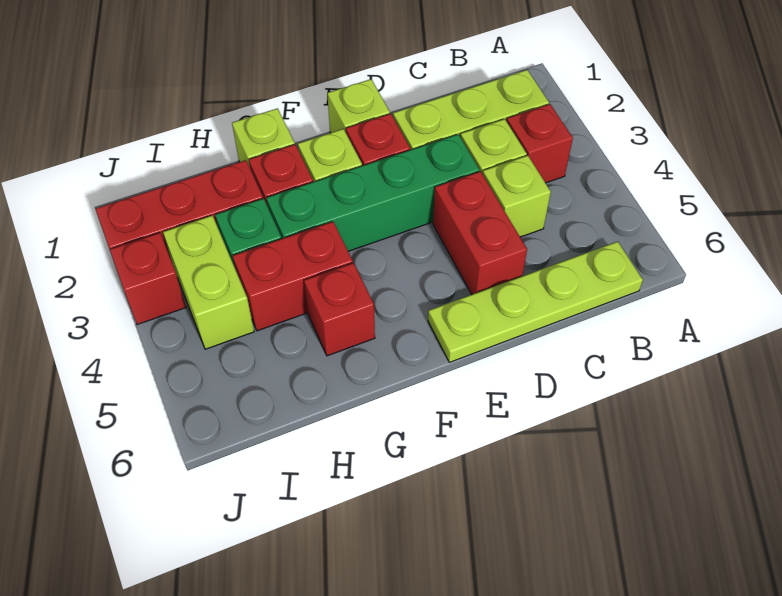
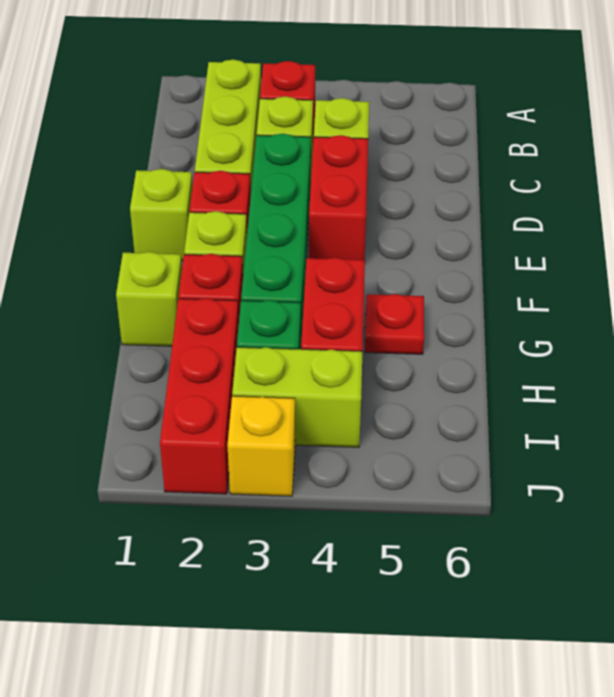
lime plate B6:E6 level 1 -> none
red brick D4:D5 level 1 -> red brick D4:E4 level 1
red brick G5 level 1 -> red plate G5 level 1
red brick J3 level 1 -> yellow brick J3 level 1

